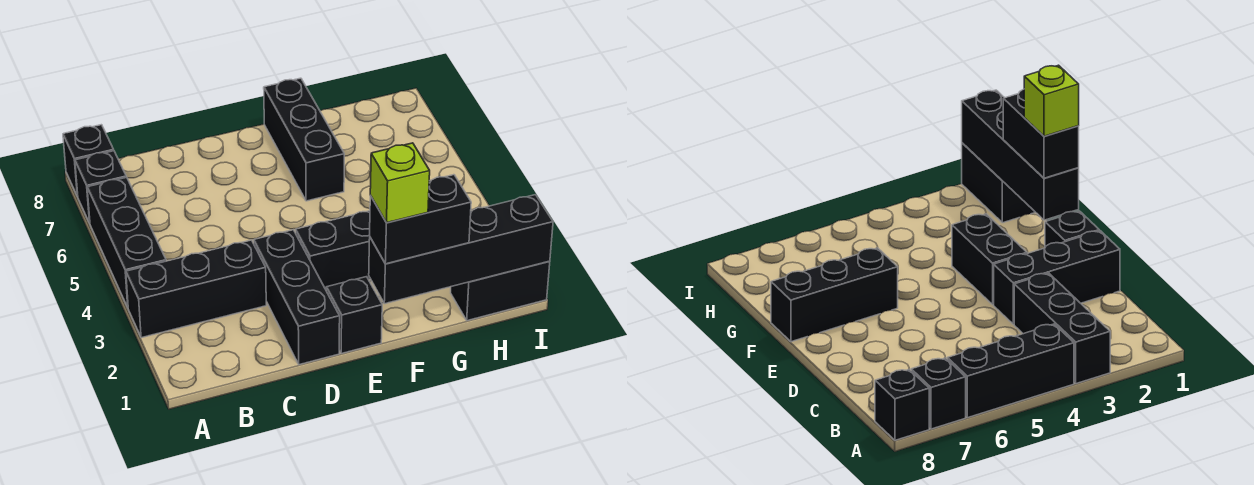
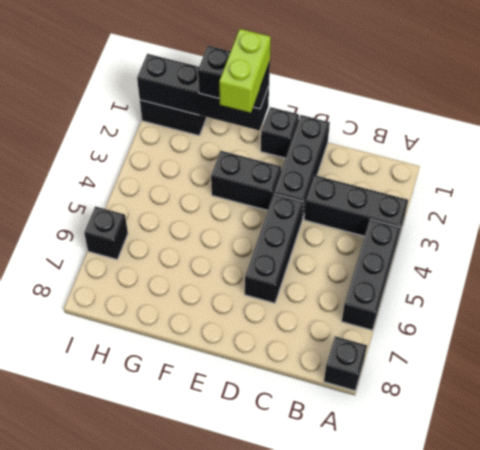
black brick A7 level 1 -> black brick I6 level 1
lime brick F1 level 4 -> lime brick F1:F2 level 4
black brick F6:F8 level 1 -> black brick D4:D6 level 1

